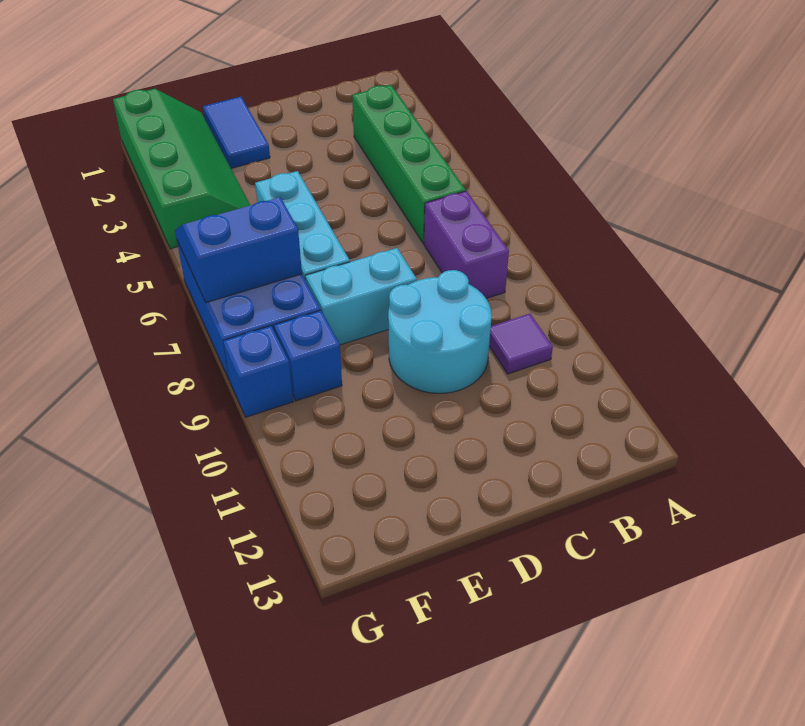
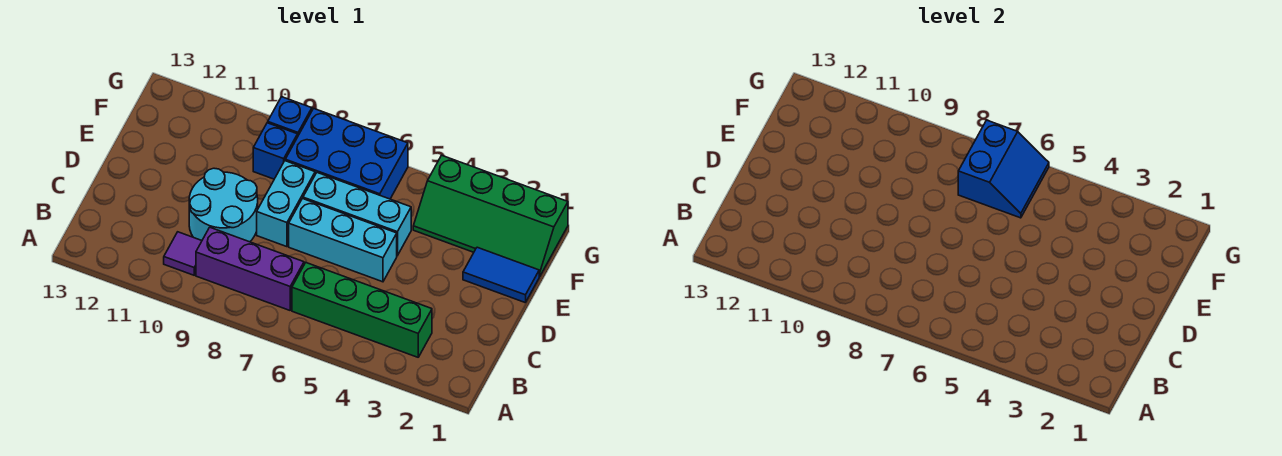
purple brick B7:B8 level 1 -> purple brick B7:B9 level 1
none -> cyan brick D5:D7 level 1

